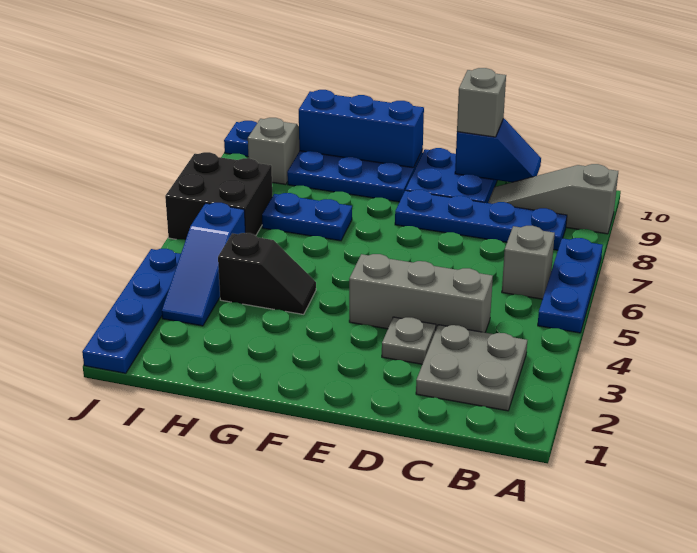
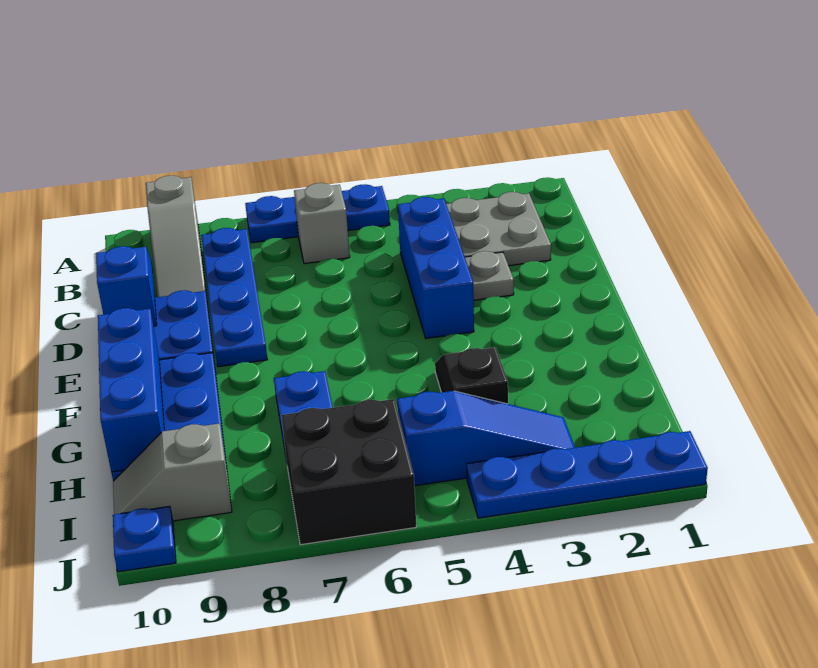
grey brick C4:E4 level 1 -> blue brick C4:E4 level 1
grey brick D10 level 3 -> none

